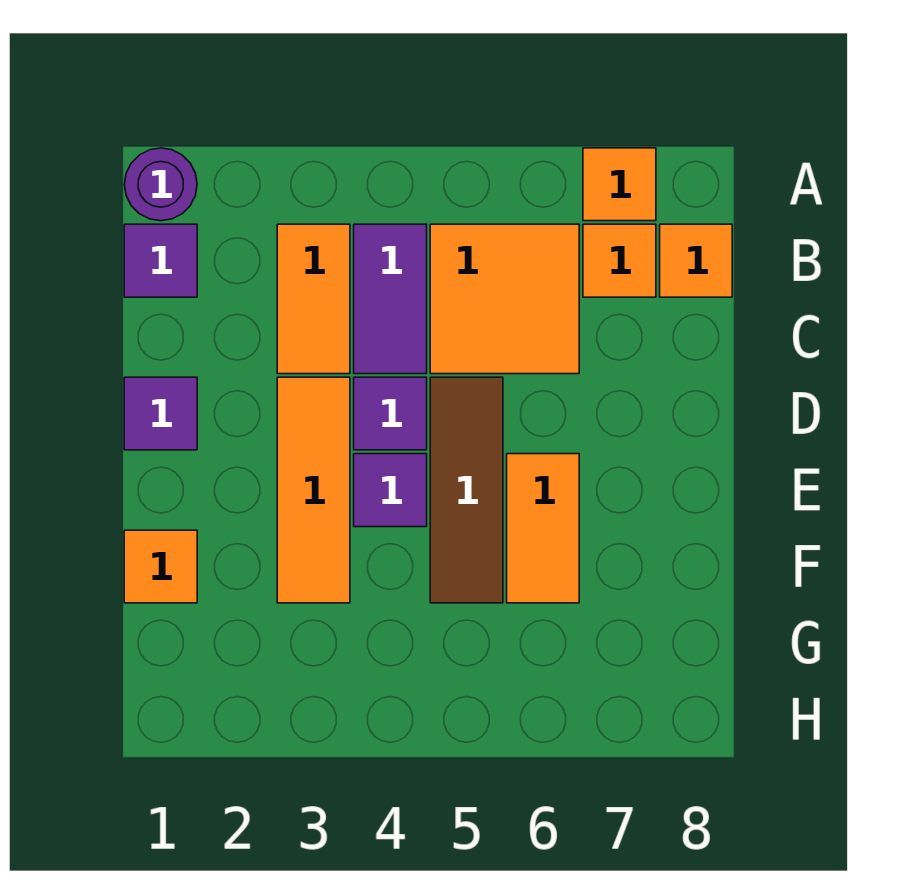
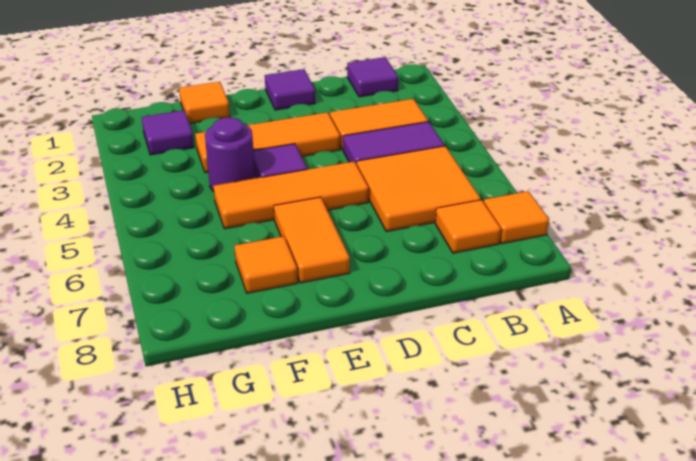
purple round brick A1 level 1 -> purple round brick F4 level 1
orange tile B8 level 1 -> orange tile F7 level 1
purple tile D4 level 1 -> purple tile G2 level 1
brown tile D5:F5 level 1 -> orange tile D5:F5 level 1
orange tile E6:F6 level 1 -> orange tile E6:E7 level 1

